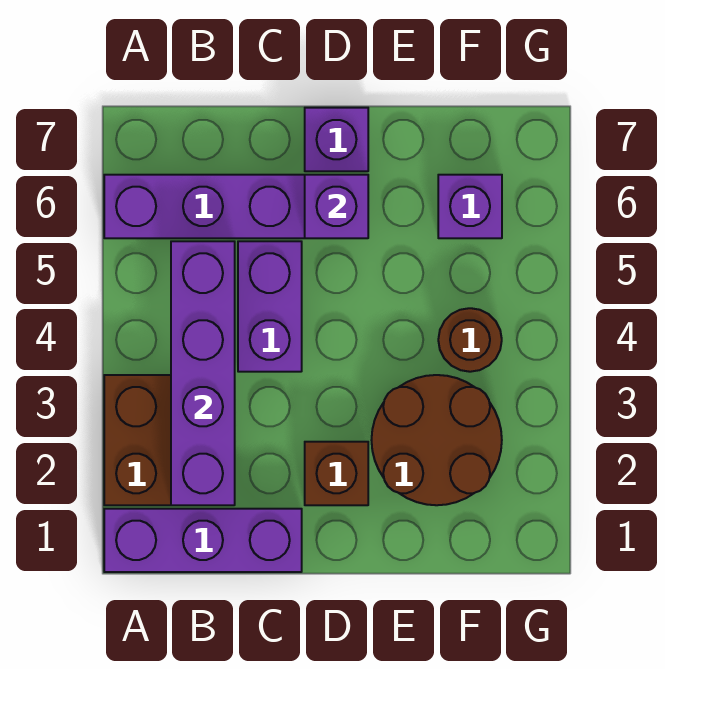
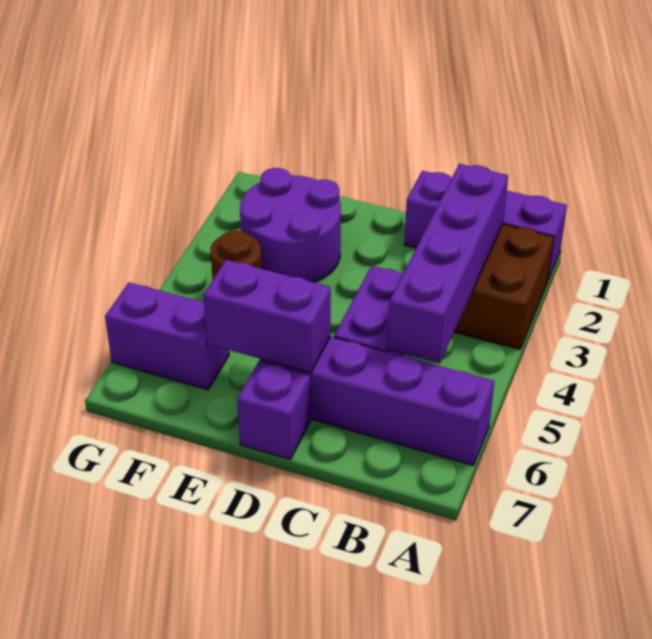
brown brick D2 level 1 -> none
purple brick D6 level 2 -> purple brick D6:E6 level 2
brown round brick E2:F3 level 1 -> purple round brick E2:F3 level 1
purple brick F6 level 1 -> purple brick F6:G6 level 1

